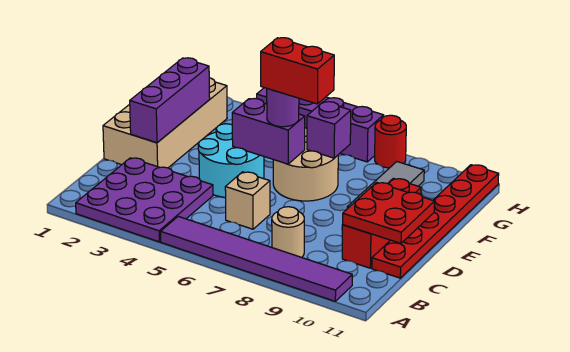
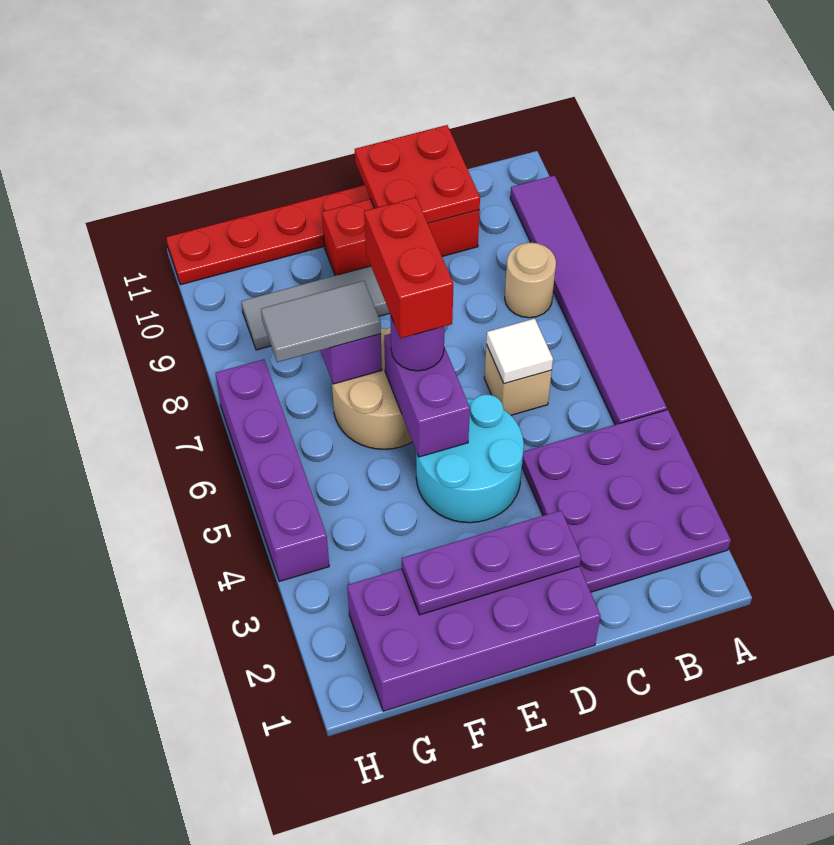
none -> white tile C6 level 2
tan brick D1:G2 level 1 -> purple brick D1:G2 level 1
purple brick D2:F2 level 2 -> purple plate D2:F2 level 2
none -> grey tile F7:G7 level 3
red round brick H8 level 1 -> none

